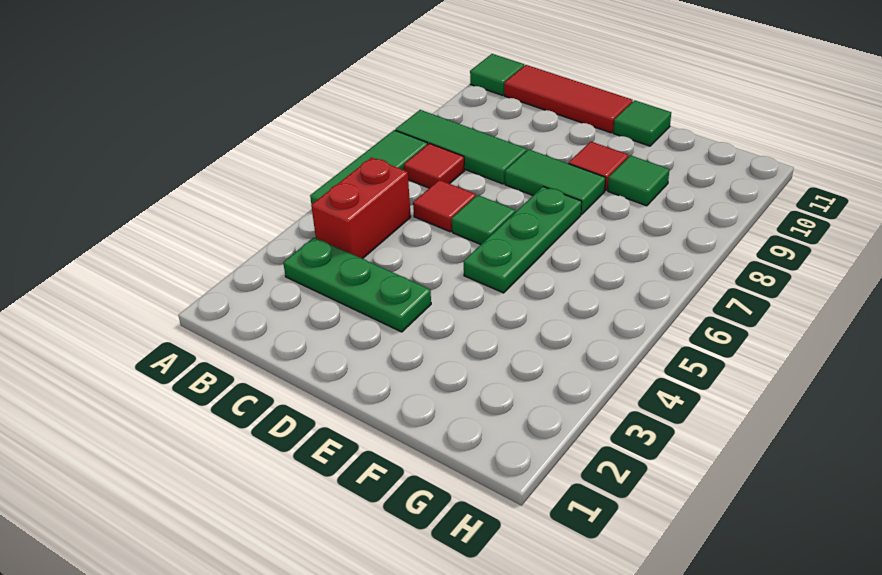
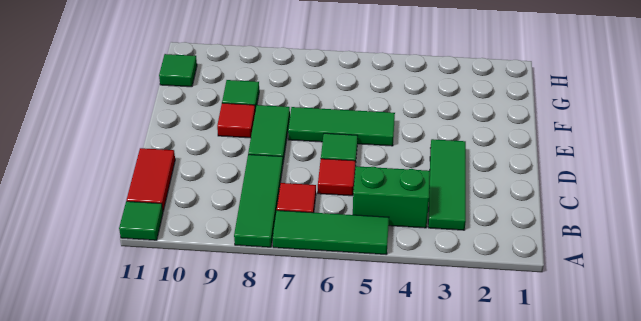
green plate B3:D3 level 1 -> green tile B3:D3 level 1
red brick B4:B5 level 1 -> green brick B4:B5 level 1
red tile B11:D11 level 1 -> red tile B11:C11 level 1
green plate E5:E7 level 1 -> green tile E5:E7 level 1
green tile E11 level 1 -> green tile G11 level 1

